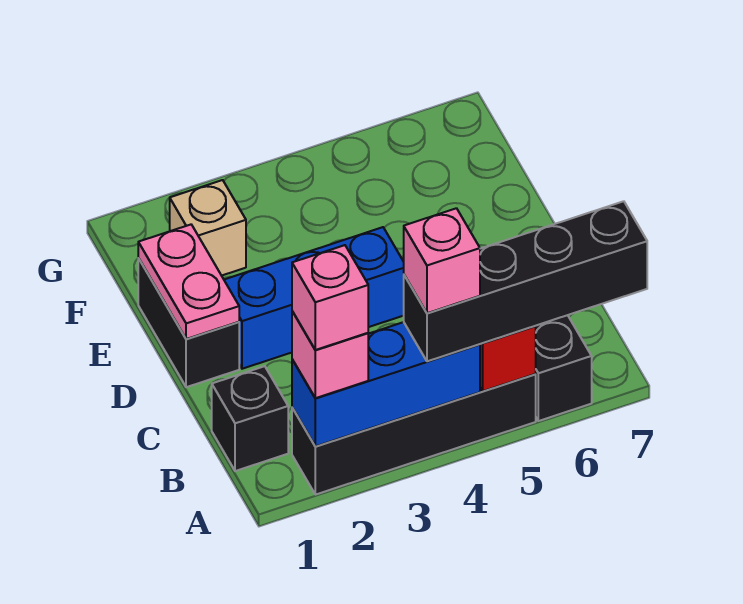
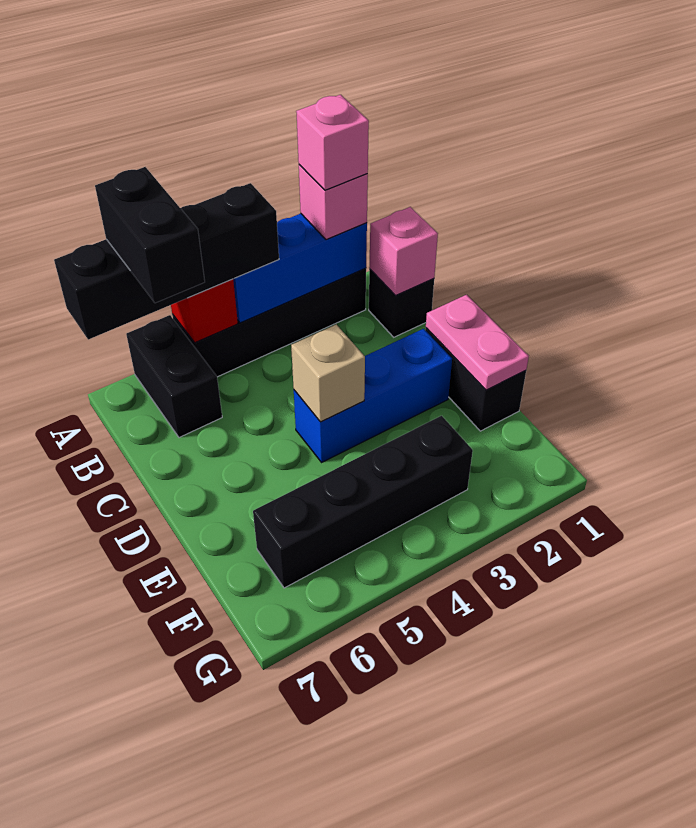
pink brick A4 level 4 -> pink brick B1 level 2
none -> black brick A6:B6 level 4
tan brick F2 level 1 -> tan brick D4 level 2
none -> black brick F3:F6 level 1

